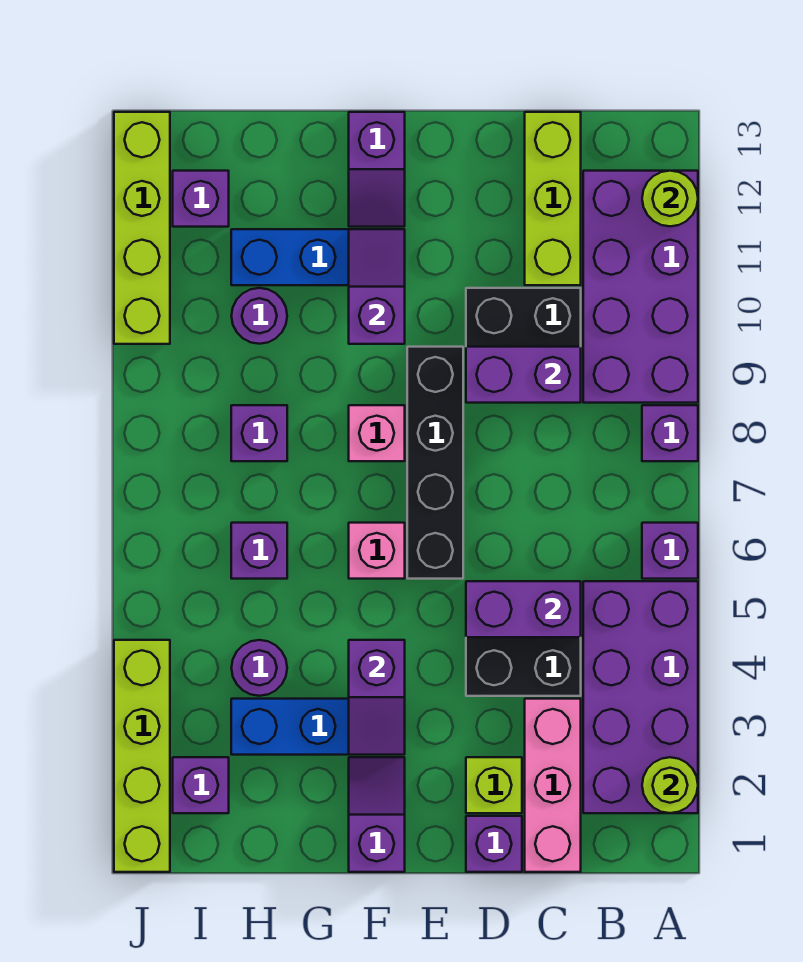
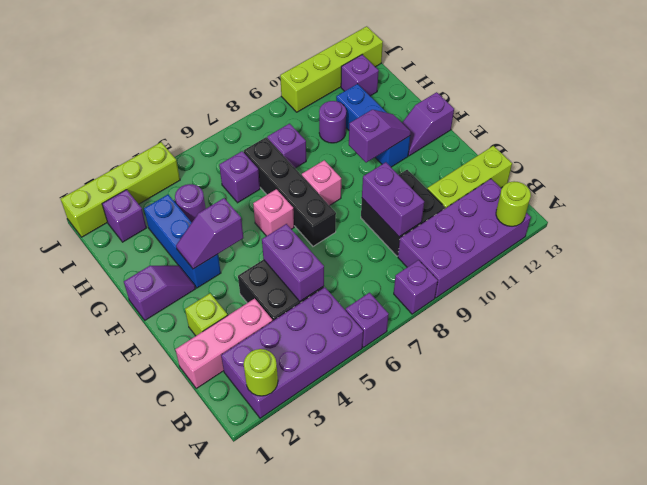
purple brick D1 level 1 -> none
black brick E6:E9 level 1 -> black brick E7:H7 level 1

